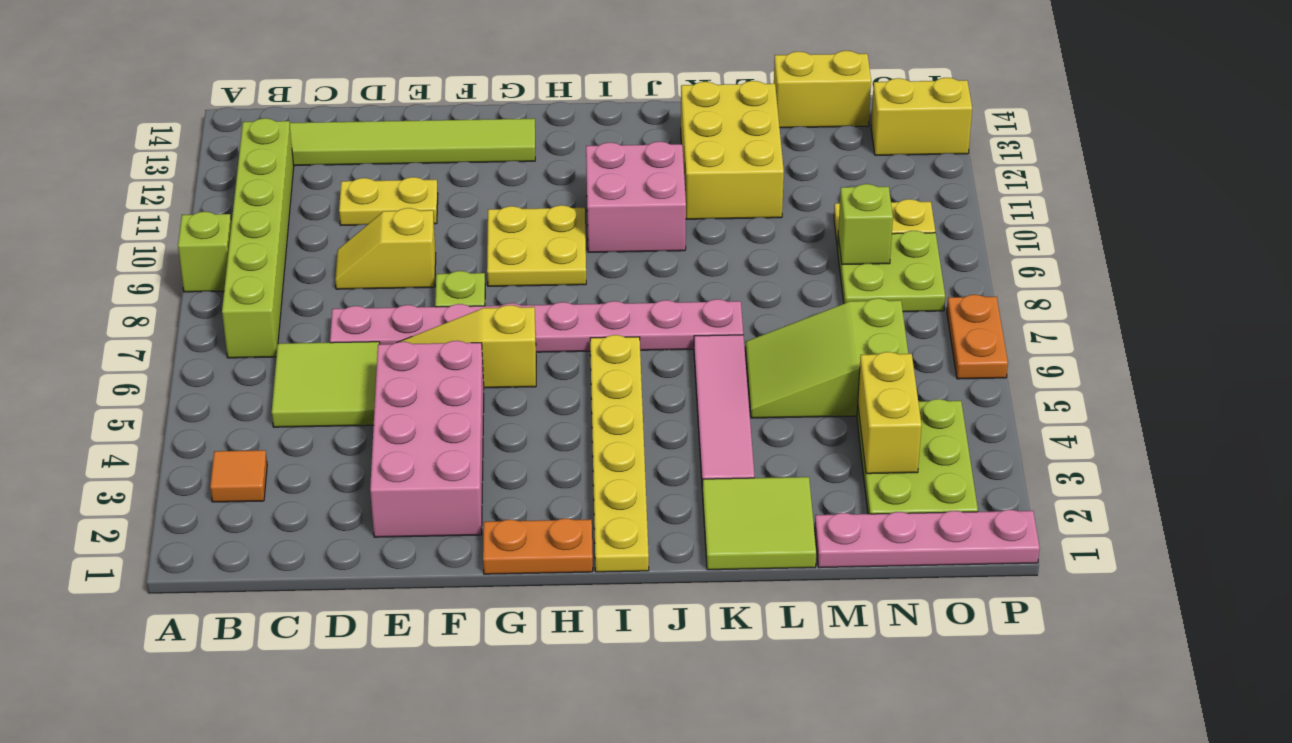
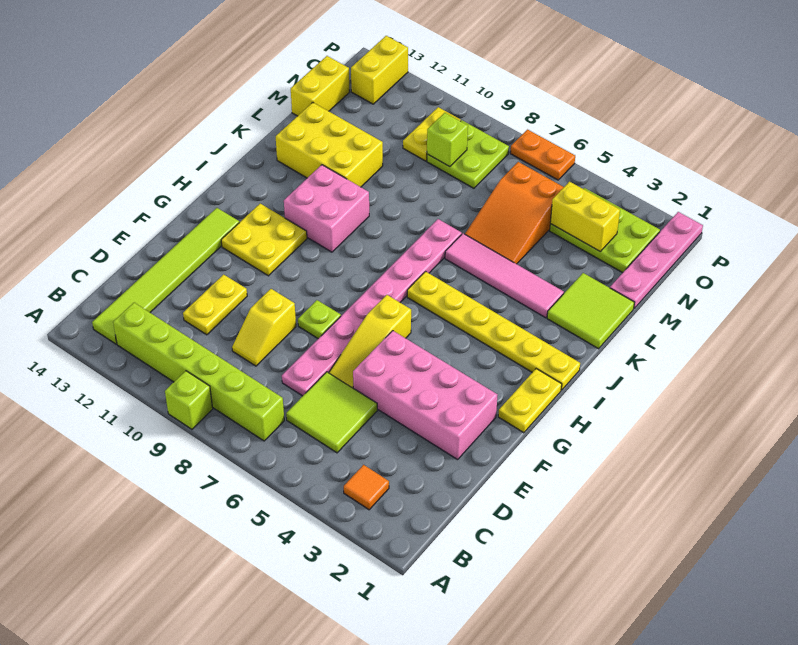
orange plate G1:H1 level 1 -> yellow plate G1:H1 level 1
yellow plate G9:H10 level 1 -> yellow plate G11:H12 level 1
lime slope L5:N6 level 1 top N -> orange slope L5:N6 level 1 top N

